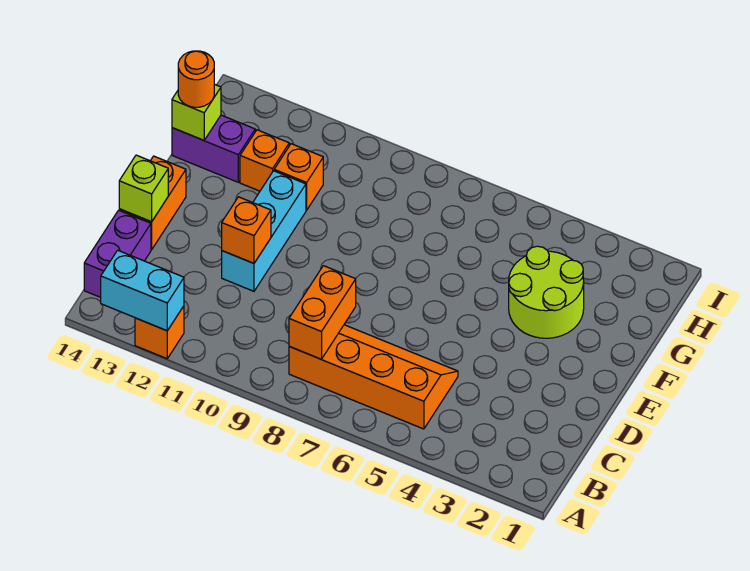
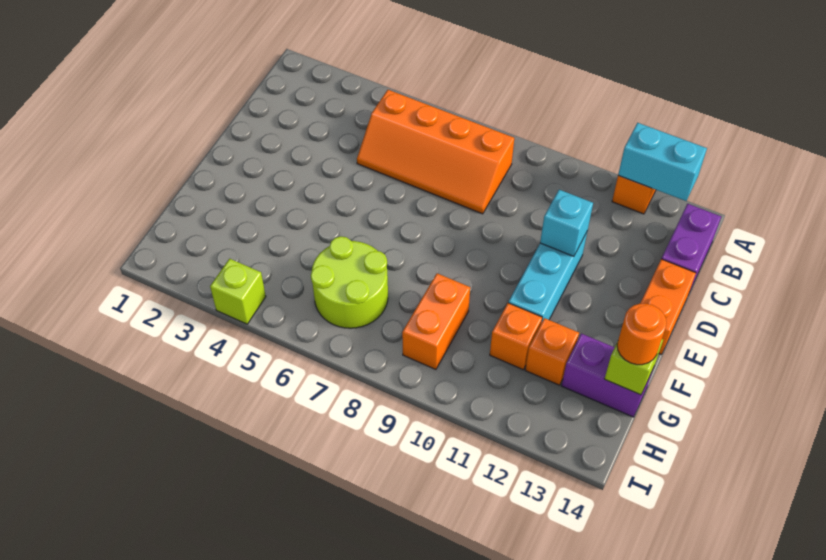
orange brick B8:C8 level 2 -> orange brick G9:H9 level 1
orange brick D11 level 2 -> cyan brick D11 level 2
lime brick D14 level 2 -> lime brick I4 level 1
lime round brick F3:G4 level 1 -> lime round brick G6:H7 level 1

